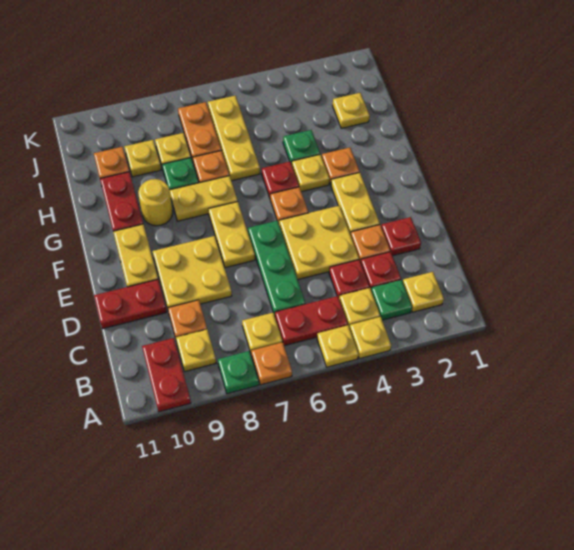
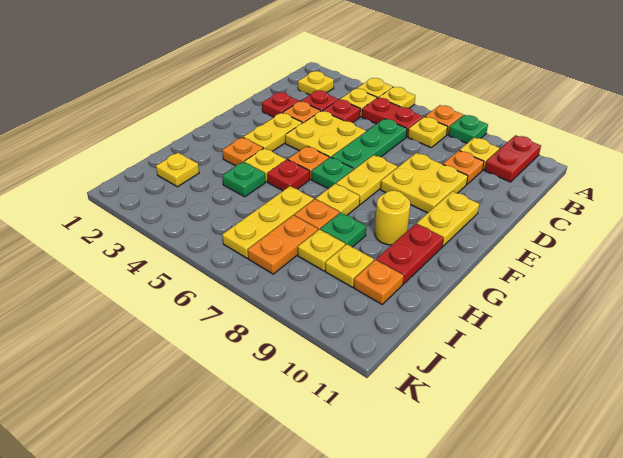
green plate B3 level 1 -> green plate F6 level 1
red plate D10:D11 level 1 -> none
yellow plate G7:G8 level 1 -> yellow plate G7 level 1

